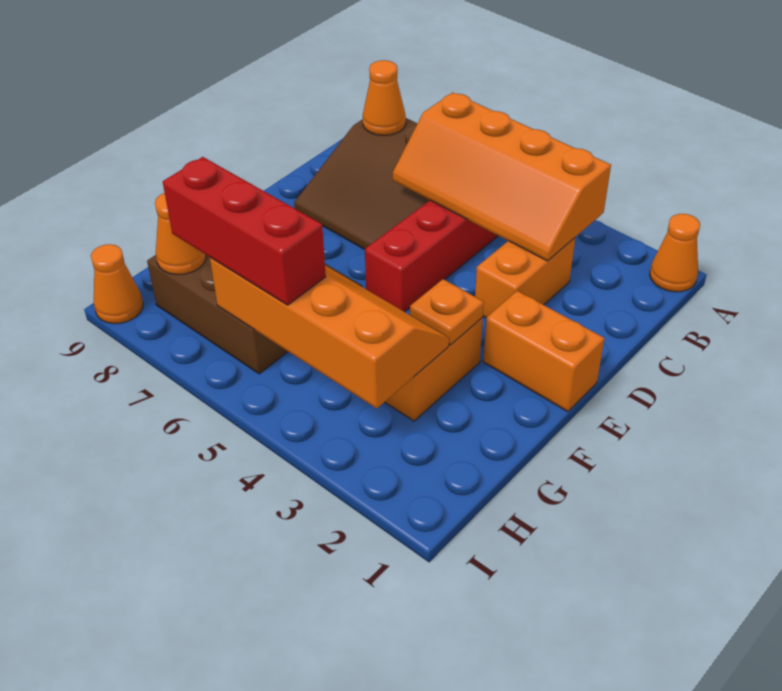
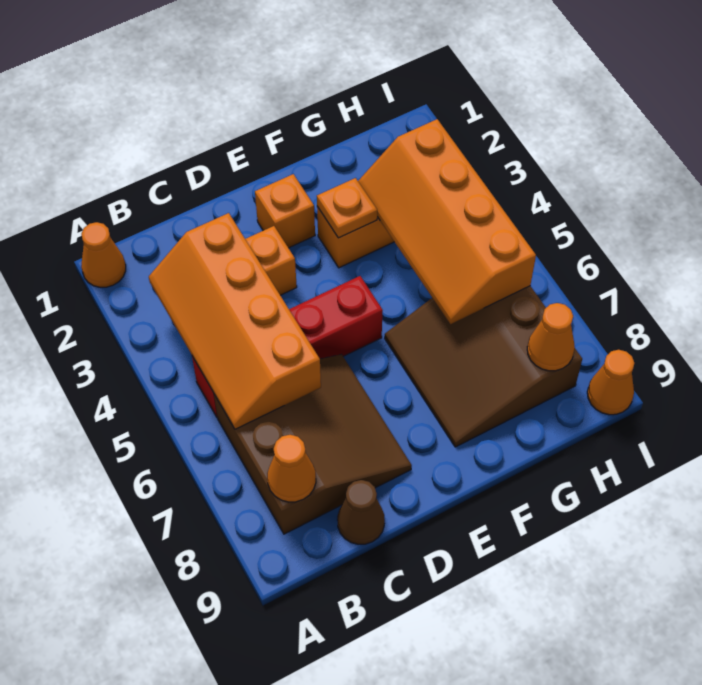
orange slope B3:C6 level 2 top B -> orange slope B3:C6 level 2 top C
none -> brown cone C9 level 1
orange brick E1:E2 level 1 -> orange brick E2 level 1
red brick H5:H7 level 3 -> none

